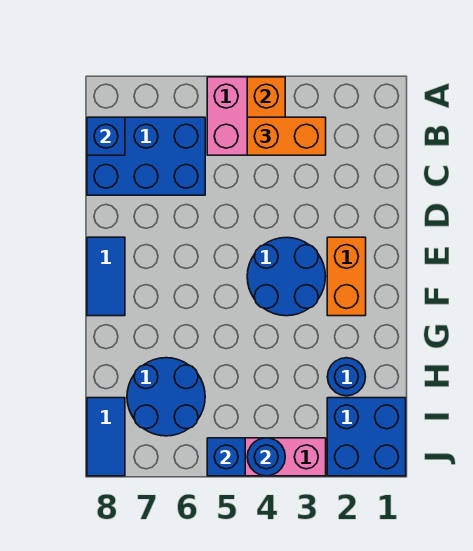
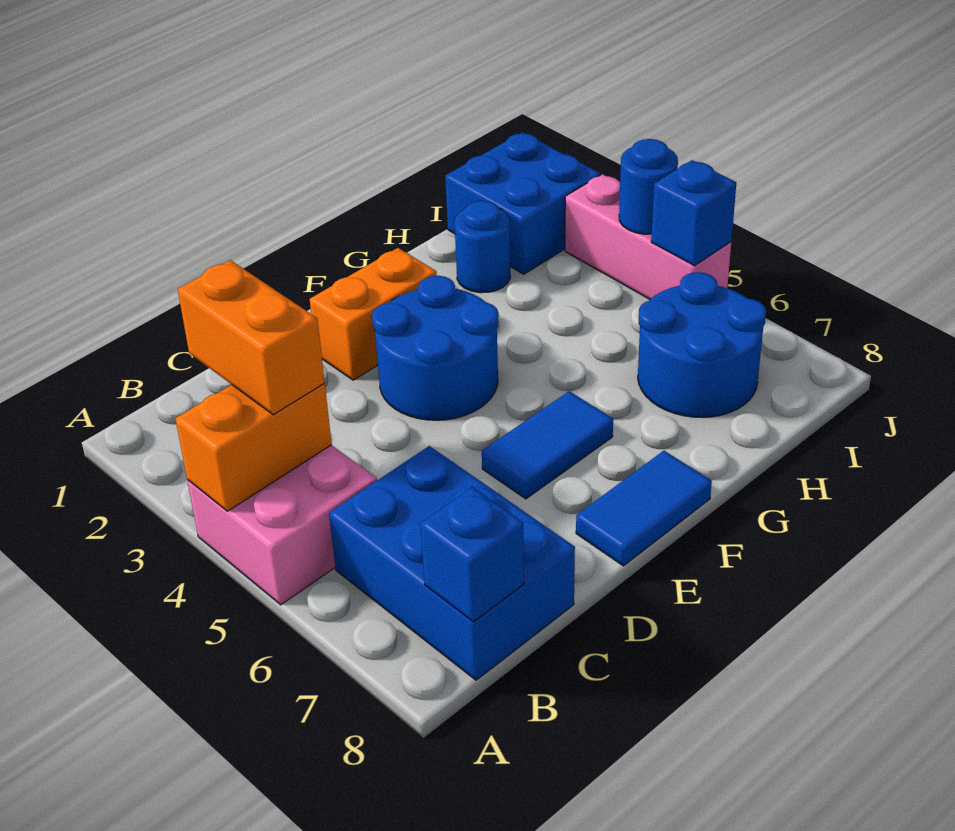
blue tile I8:J8 level 1 -> blue tile E6:F6 level 1

